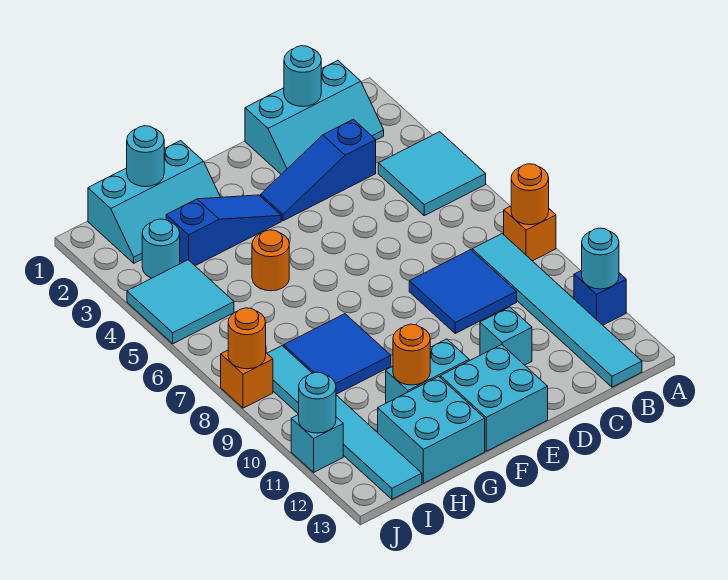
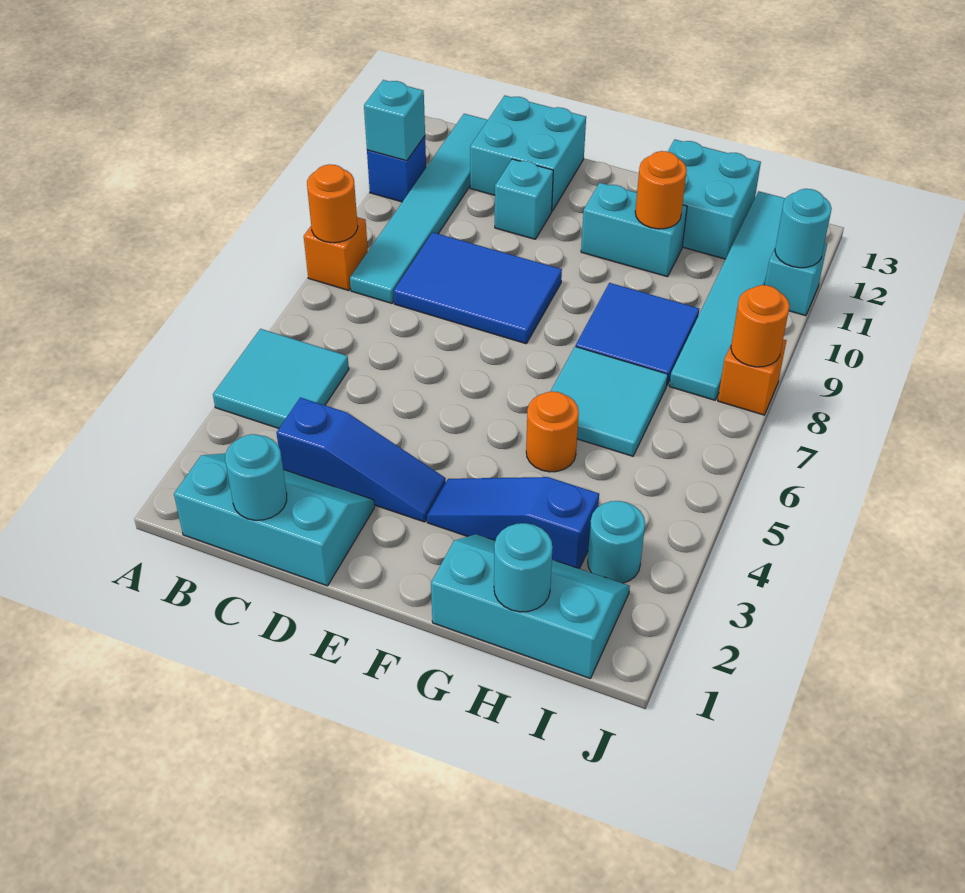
cyan round brick A11 level 2 -> cyan brick A11 level 2
blue tile C8:D9 level 1 -> blue tile C8:E9 level 1
cyan brick E12:F13 level 1 -> cyan brick C12:D13 level 1
cyan tile I4:J5 level 1 -> cyan tile G6:H7 level 1

